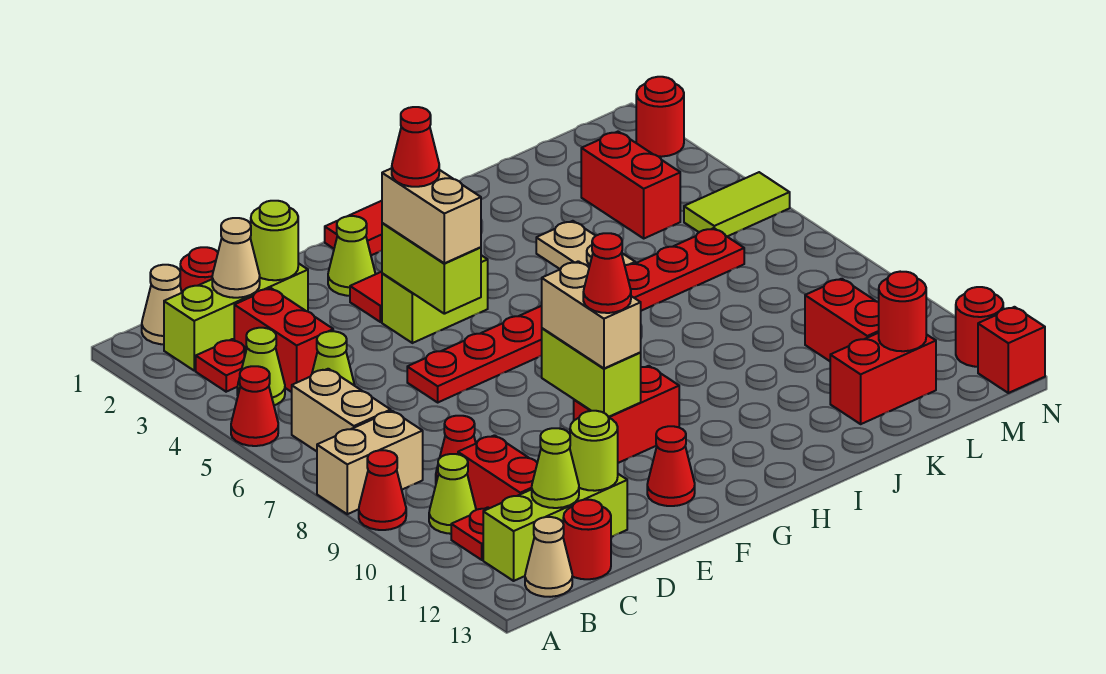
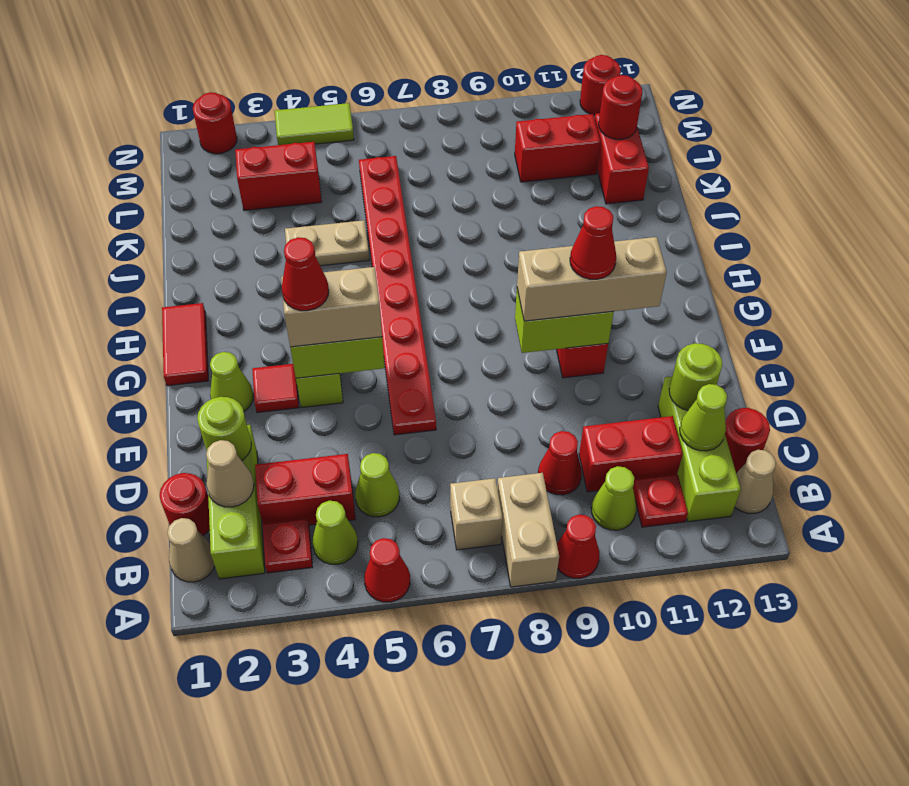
tan brick B6:B7 level 1 -> tan brick B7 level 1
tan brick F9:F10 level 3 -> tan brick F9:F11 level 3
red cone F12 level 1 -> none
lime tile M5:N5 level 1 -> lime tile N4:N5 level 1
red brick N13 level 1 -> none

